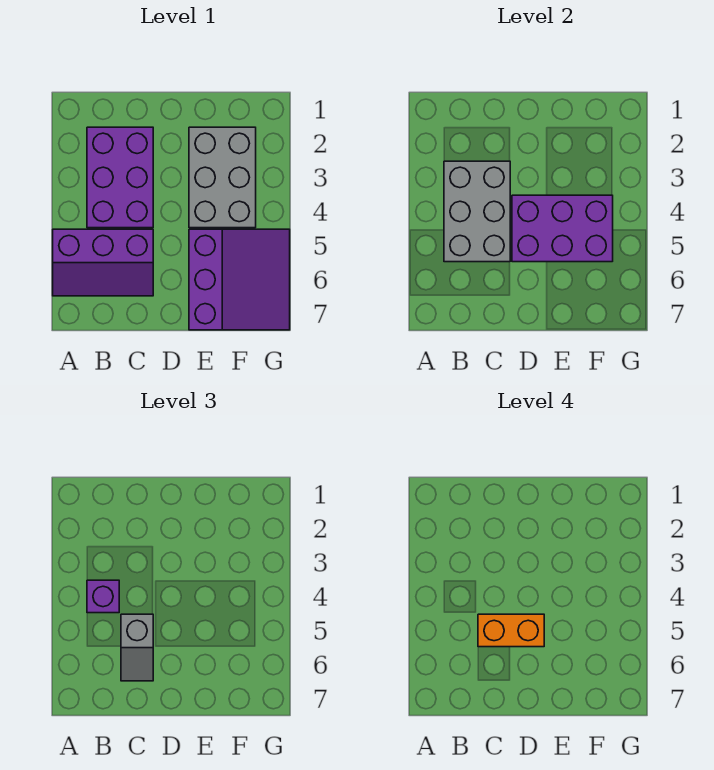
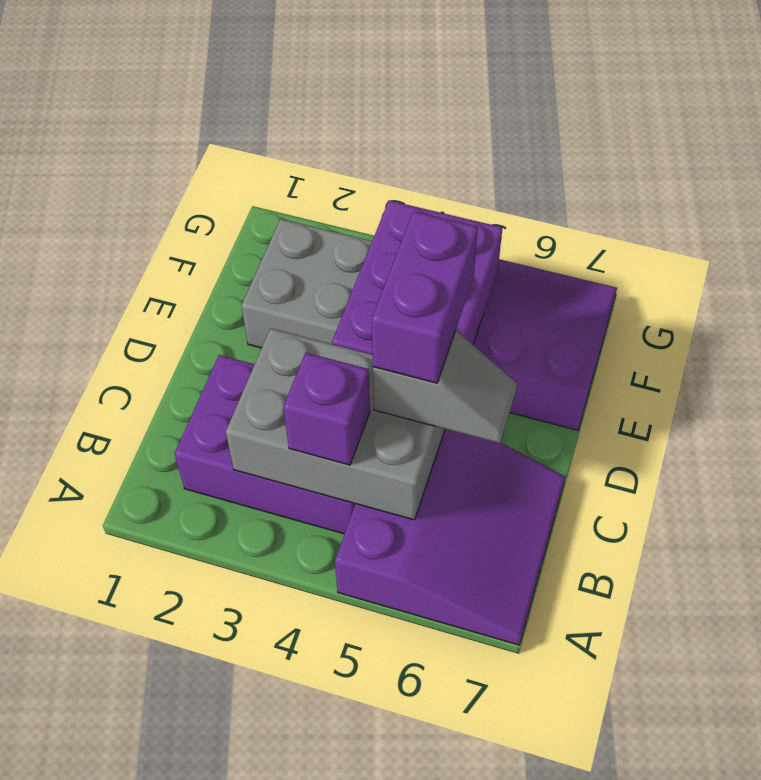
purple slope A5:C6 level 1 top 5 -> purple slope A5:C7 level 1 top 5
orange brick C5:D5 level 4 -> purple brick C5:D5 level 4

